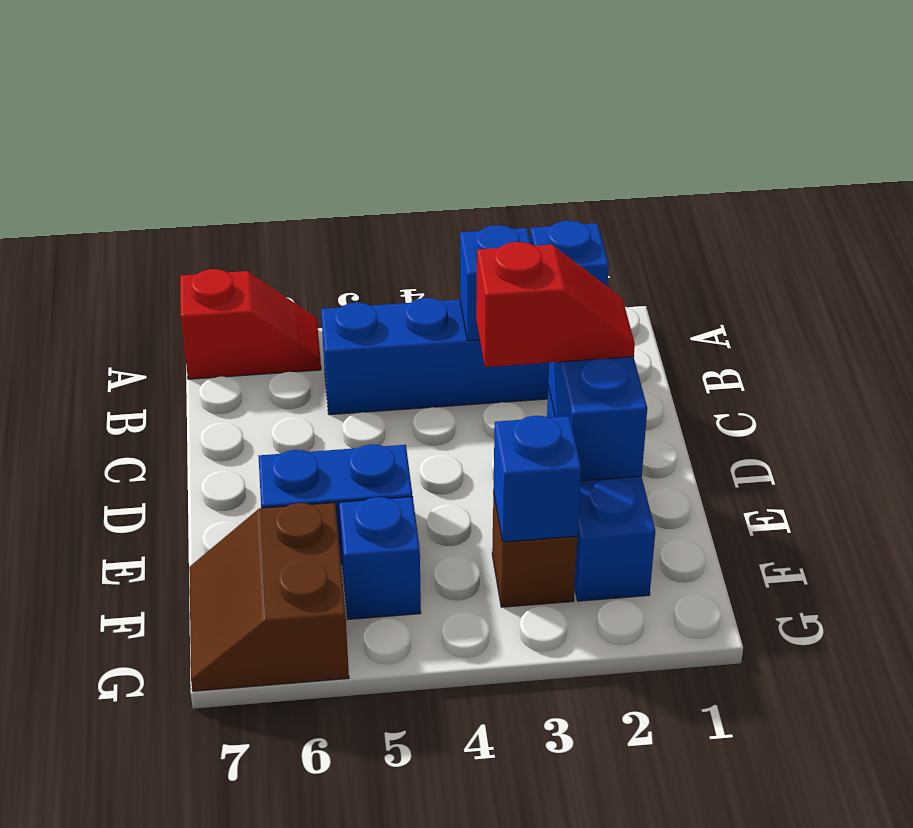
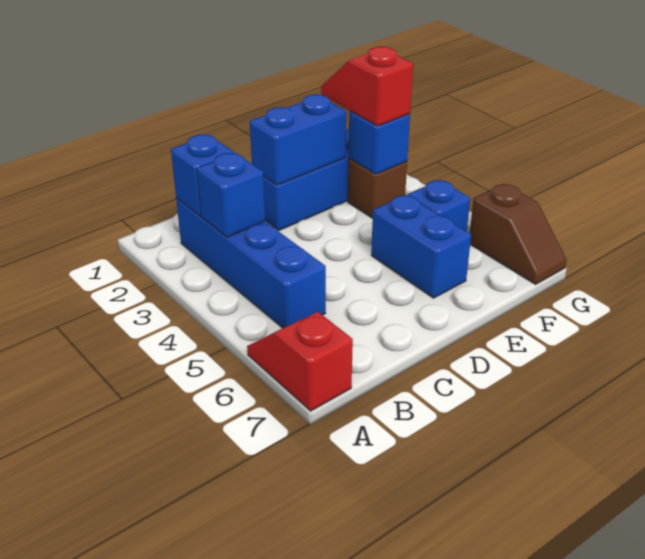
red slope D2:D3 level 3 top 3 -> red slope F2:F3 level 3 top 3
brown slope F6:G7 level 1 top 6 -> brown slope G6:G7 level 1 top 6

